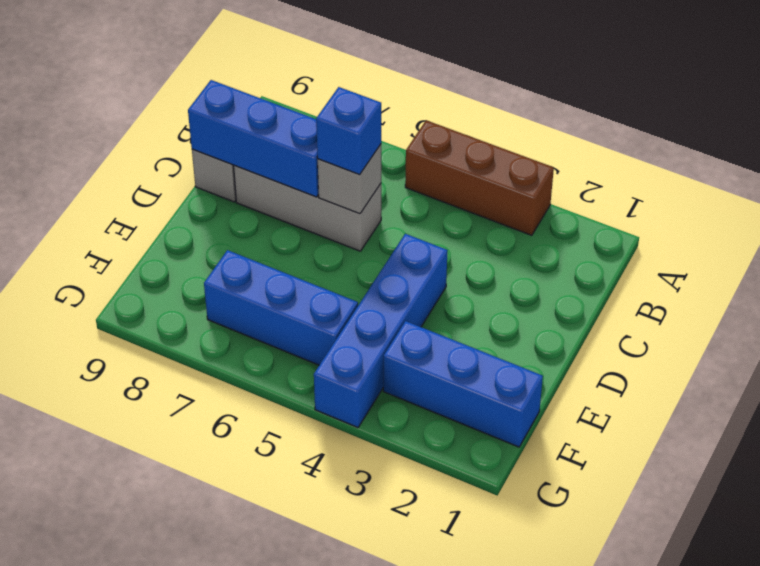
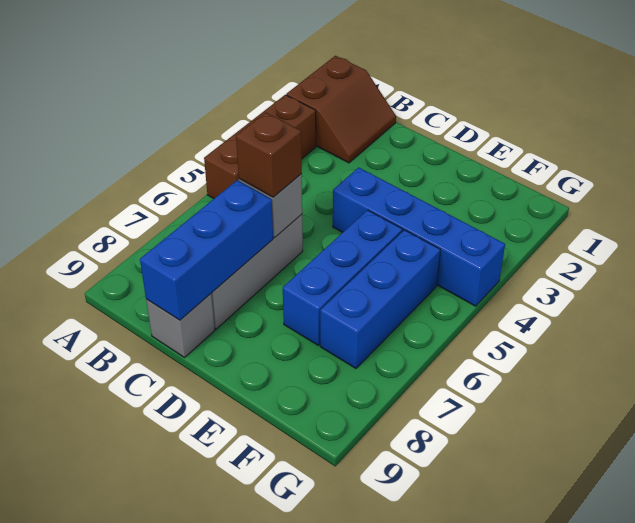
none -> brown slope A1:B2 level 1 top A
blue brick C6 level 3 -> brown brick C6 level 3
blue brick F1:F3 level 1 -> blue brick E5:E7 level 1

